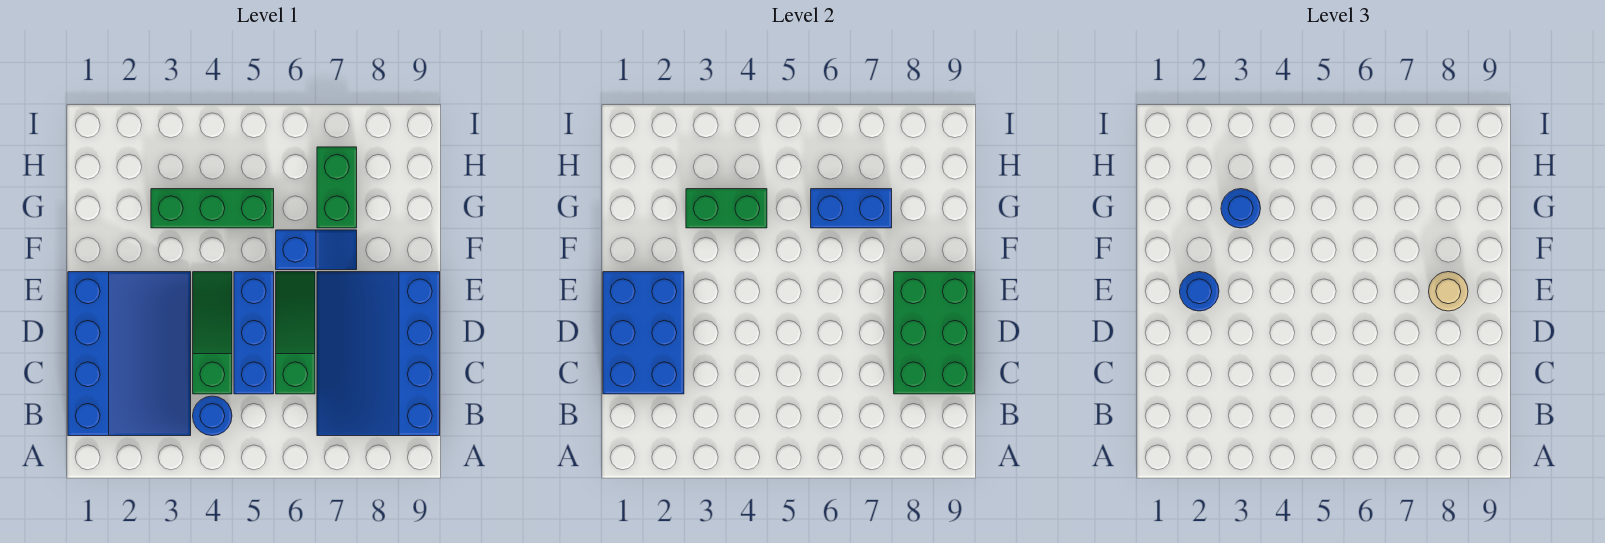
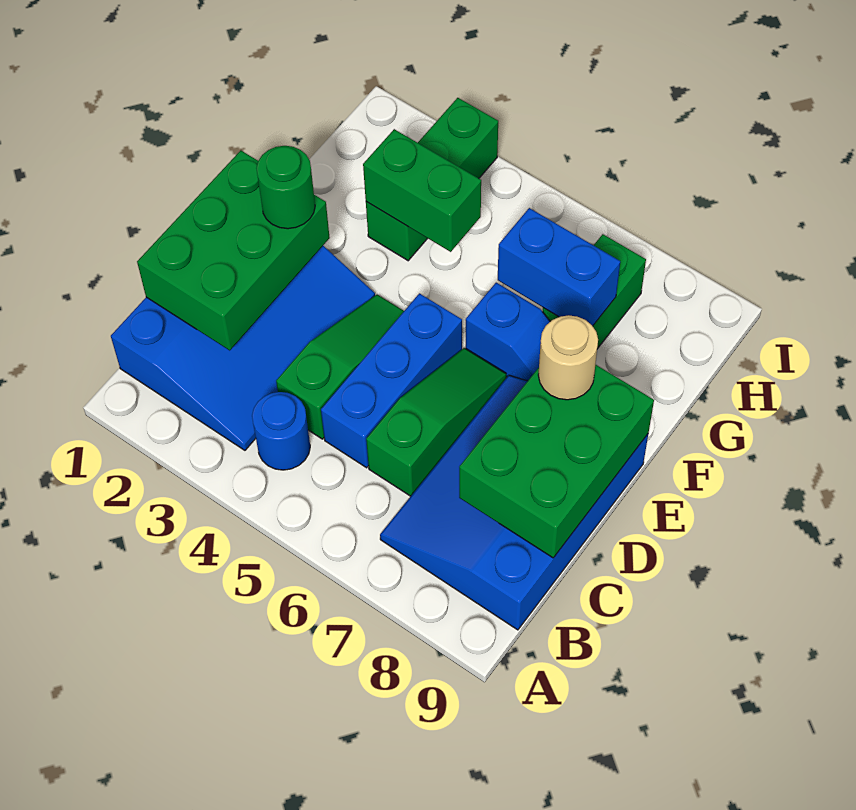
blue brick C1:E2 level 2 -> green brick C1:E2 level 2
blue round brick E2 level 3 -> green round brick E2 level 3
green brick G3:G5 level 1 -> green brick G3:I3 level 1
blue round brick G3 level 3 -> none

